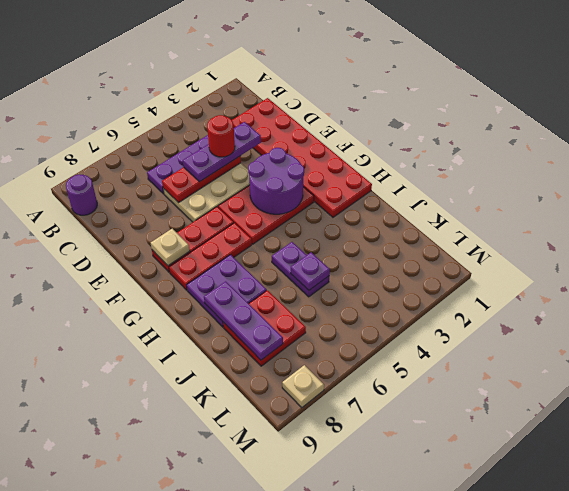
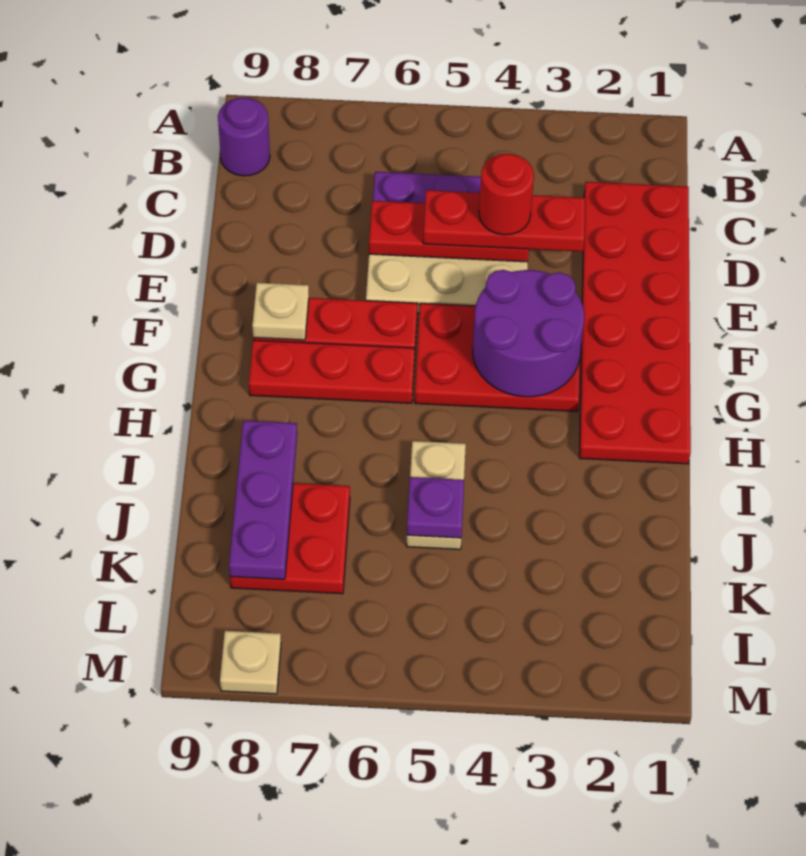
purple plate D3:D5 level 3 -> red plate D3:D5 level 3
purple plate H7:I8 level 1 -> none
purple plate I5:J5 level 1 -> tan plate I5:J5 level 1

